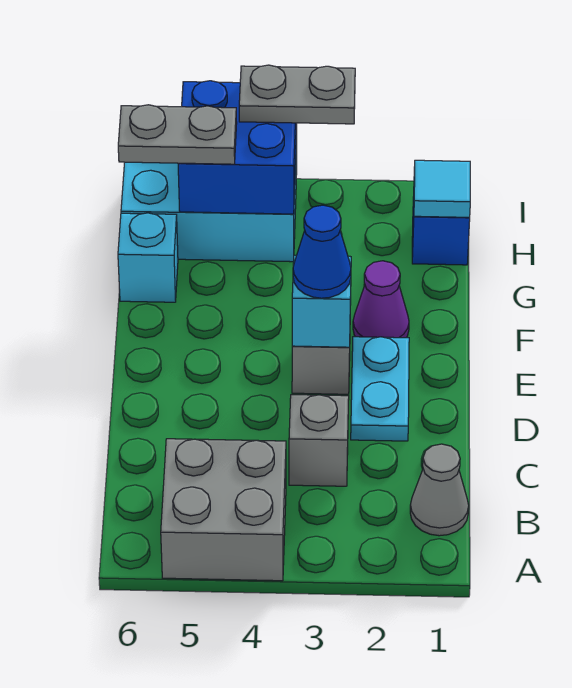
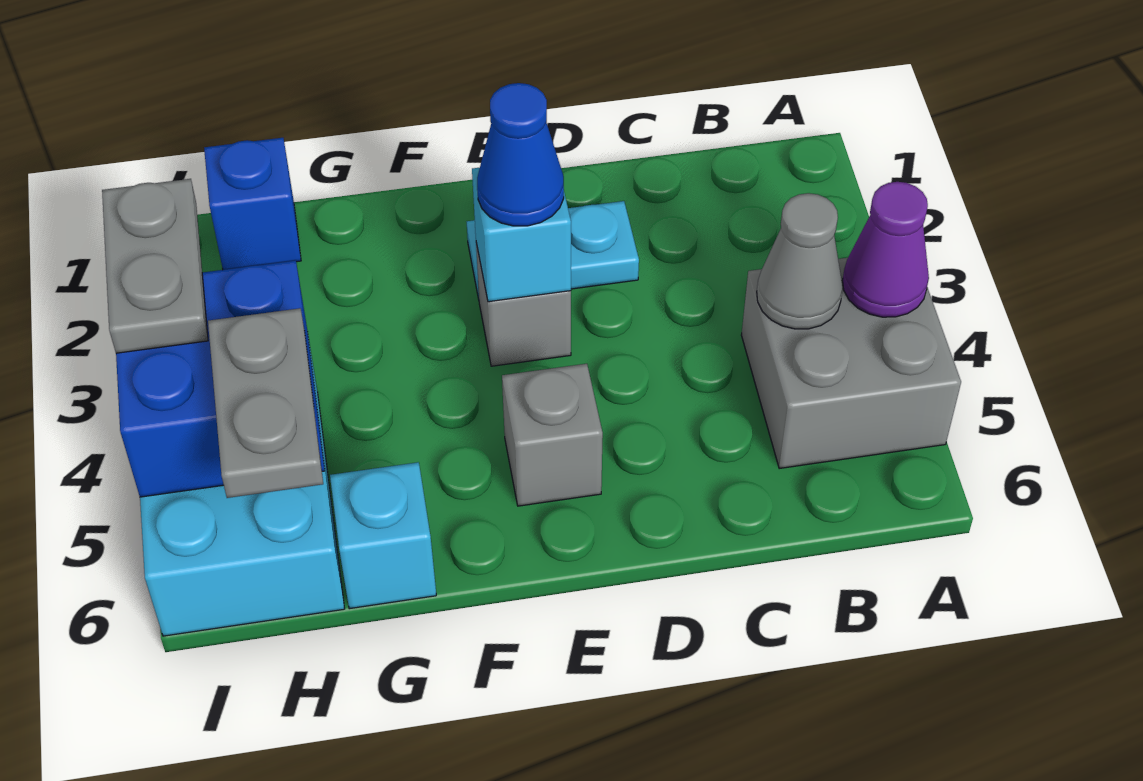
grey cone B1 level 1 -> grey cone B4 level 2
grey brick C3 level 1 -> grey brick E5 level 1
purple cone F2 level 1 -> purple cone A4 level 2
cyan tile H1 level 2 -> none

